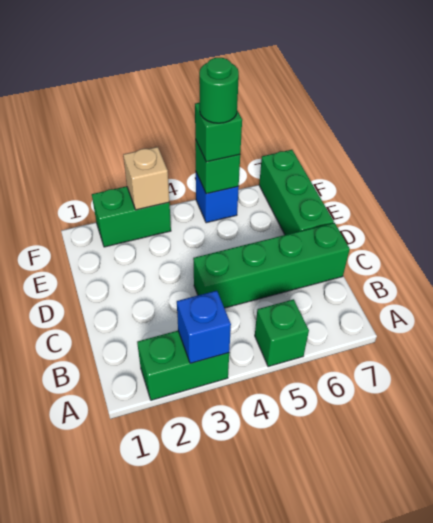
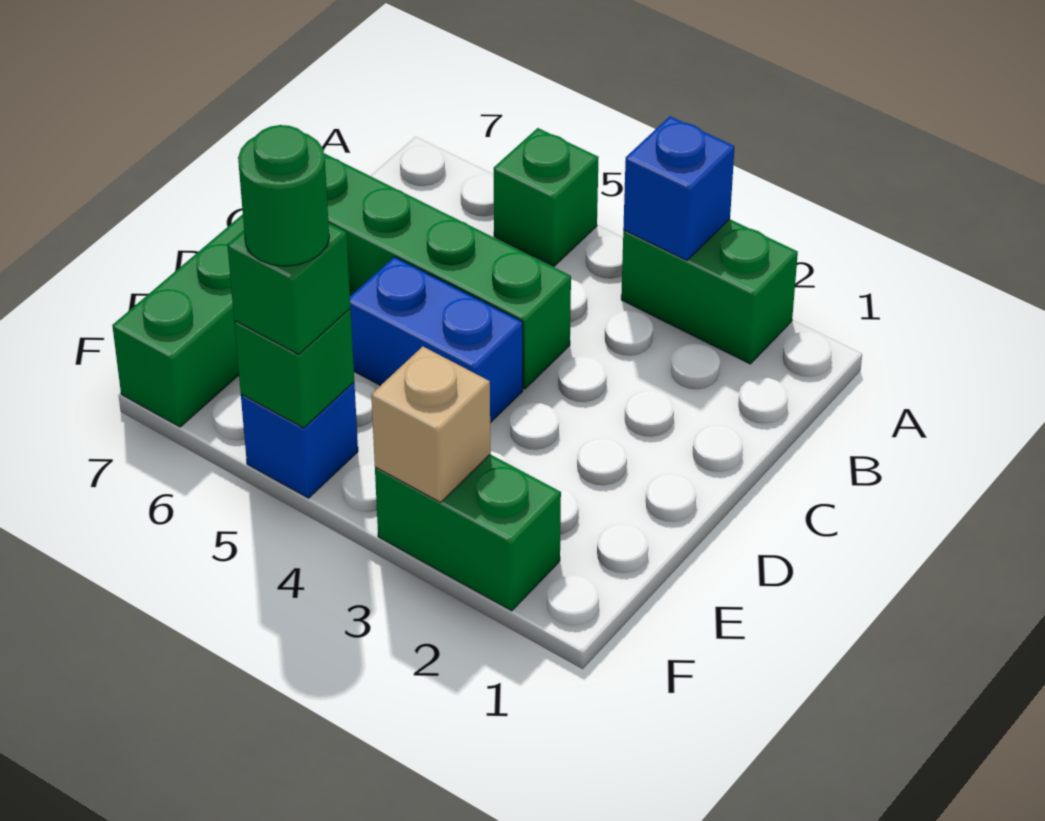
none -> blue brick D4:D5 level 1

